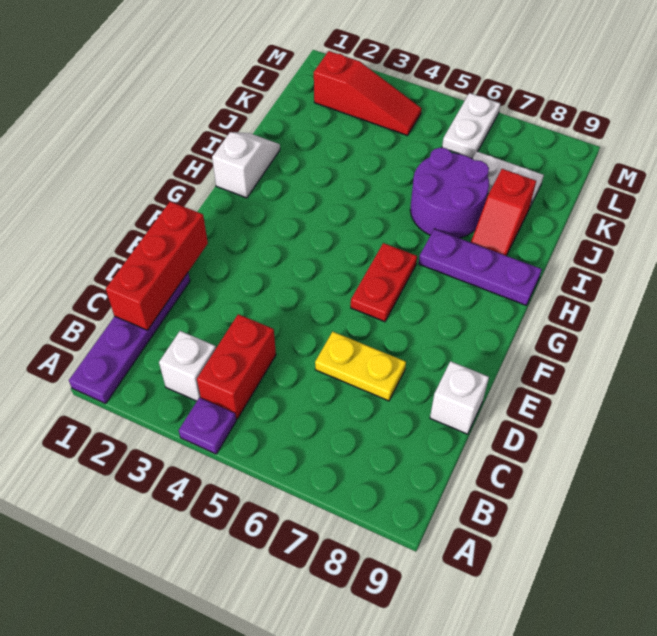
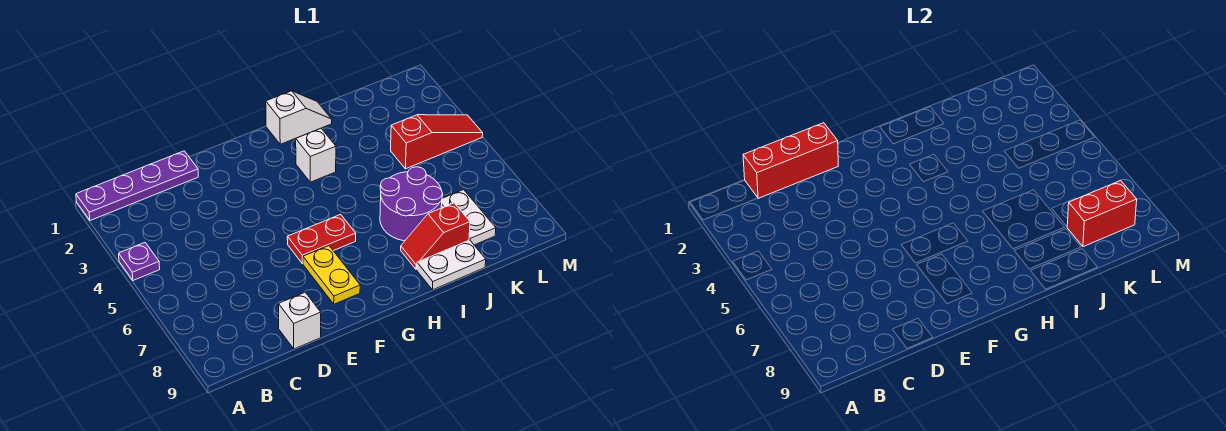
white brick B3 level 1 -> white brick H3 level 1
red brick B4:C4 level 1 -> red brick K8:L8 level 2
yellow plate D6:D7 level 1 -> yellow plate F7:F8 level 1
purple plate H7:H9 level 1 -> none
red slope L2:L4 level 1 top 2 -> red slope K4:M4 level 1 top K
white plate L6:M6 level 1 -> white plate I9:J9 level 1

